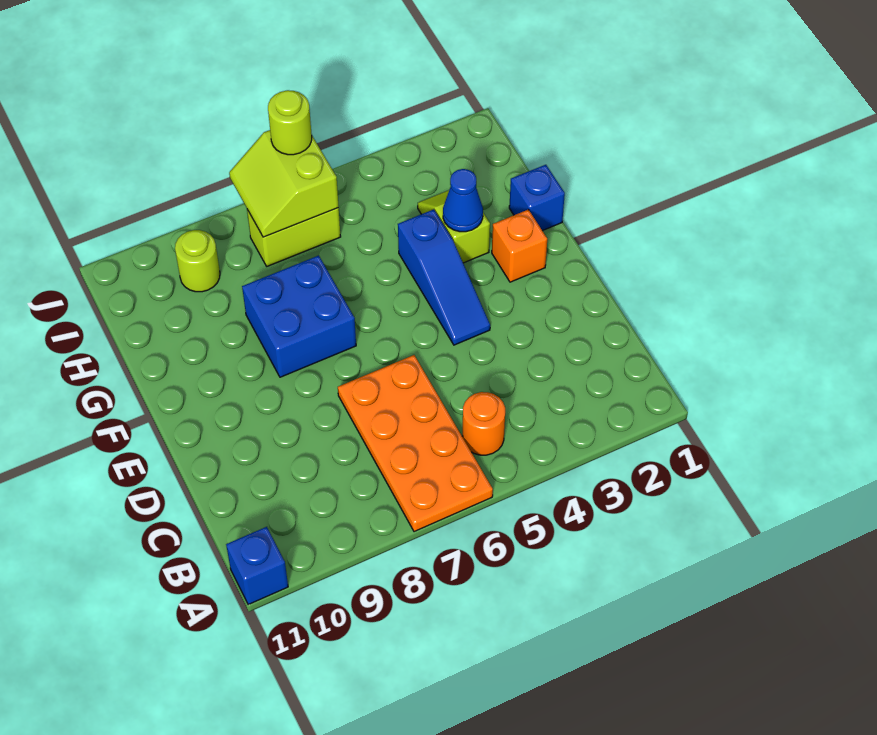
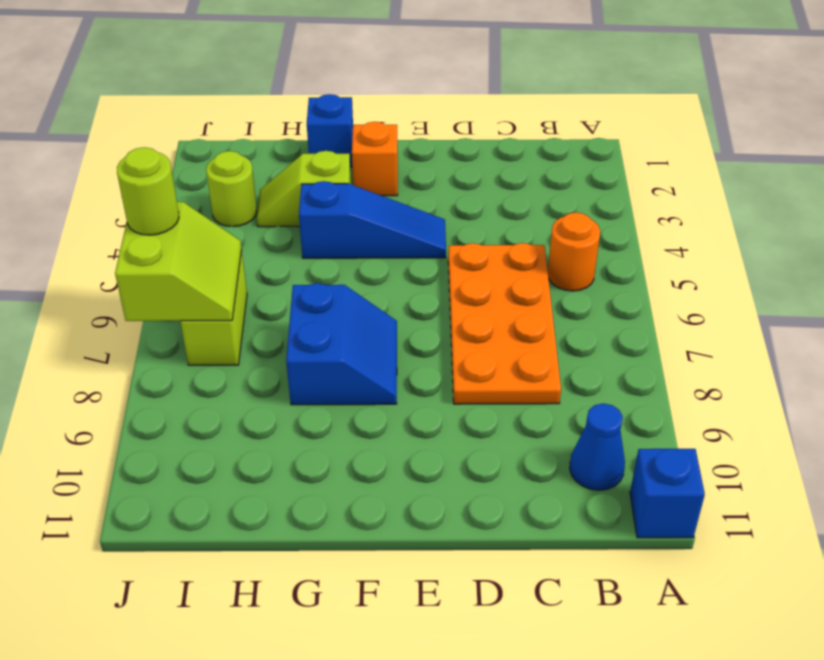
orange plate A6:D7 level 1 -> orange plate C5:D8 level 1
blue brick F7:G8 level 1 -> blue slope F7:G8 level 1 top G
blue cone G3 level 2 -> blue cone B10 level 1
lime slope I6:J7 level 2 top 6 -> lime slope I6:J7 level 2 top J
lime round brick I9 level 1 -> lime round brick I3 level 1

